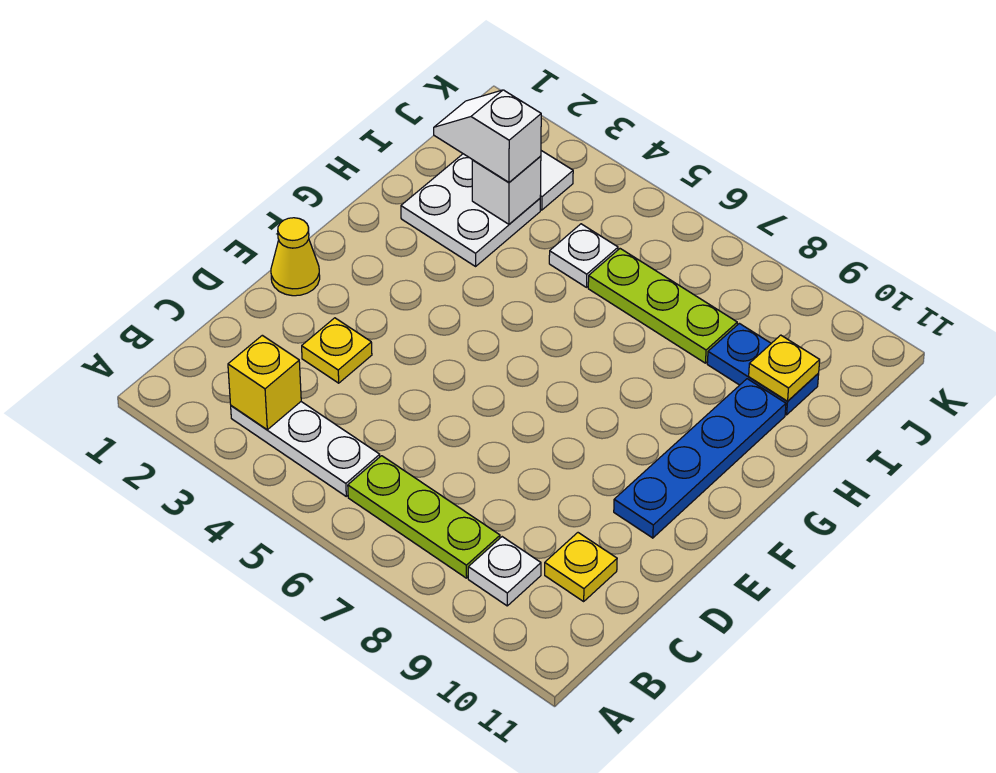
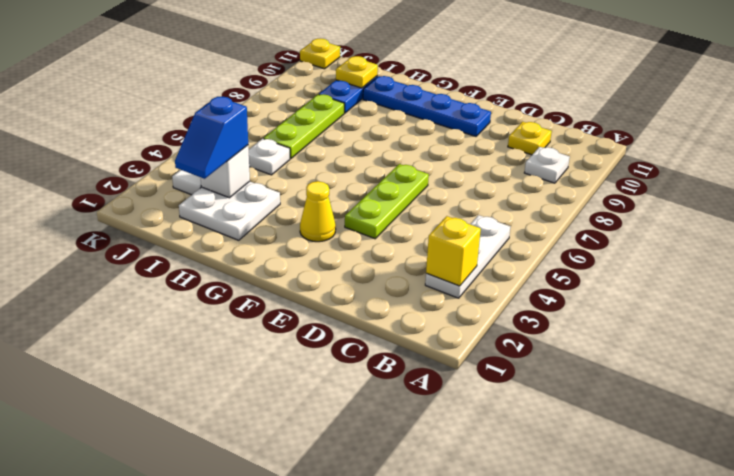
lime plate B6:B8 level 1 -> lime plate E4:E6 level 1
yellow plate D3 level 1 -> yellow plate K11 level 1
yellow cone E1 level 1 -> yellow cone F3 level 1
white slope I2:I3 level 3 top 3 -> blue slope I2:I3 level 3 top 3

